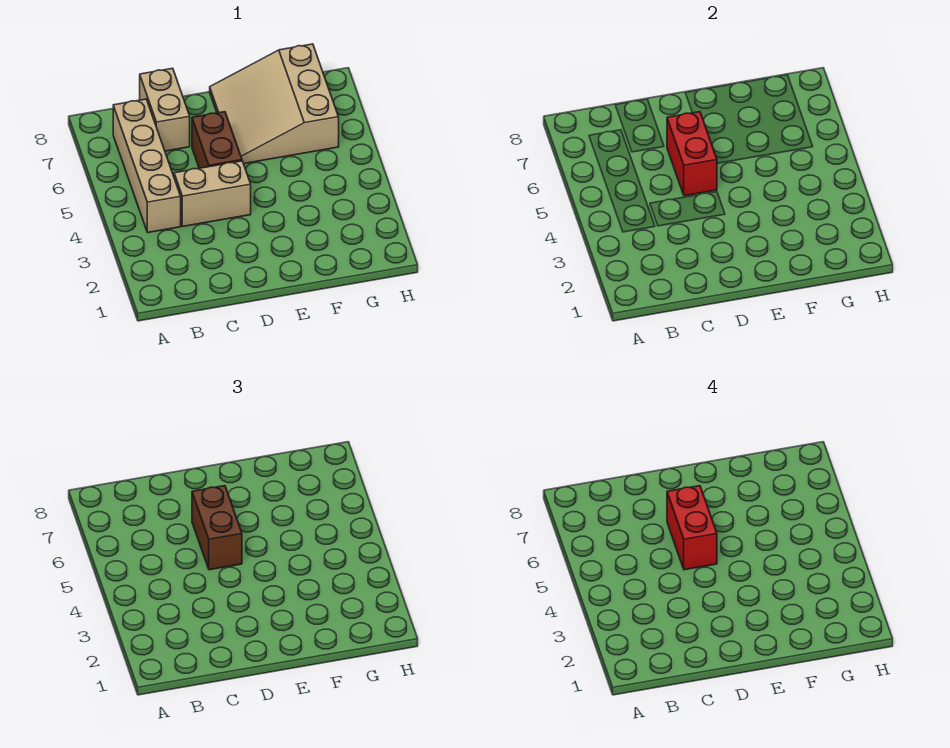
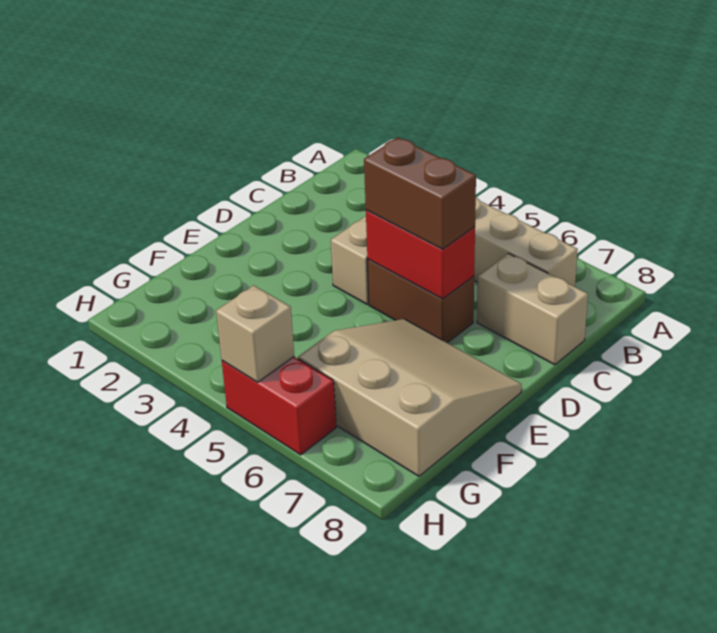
red brick D5:D6 level 4 -> red brick H5:H6 level 1
none -> tan brick H5 level 2

